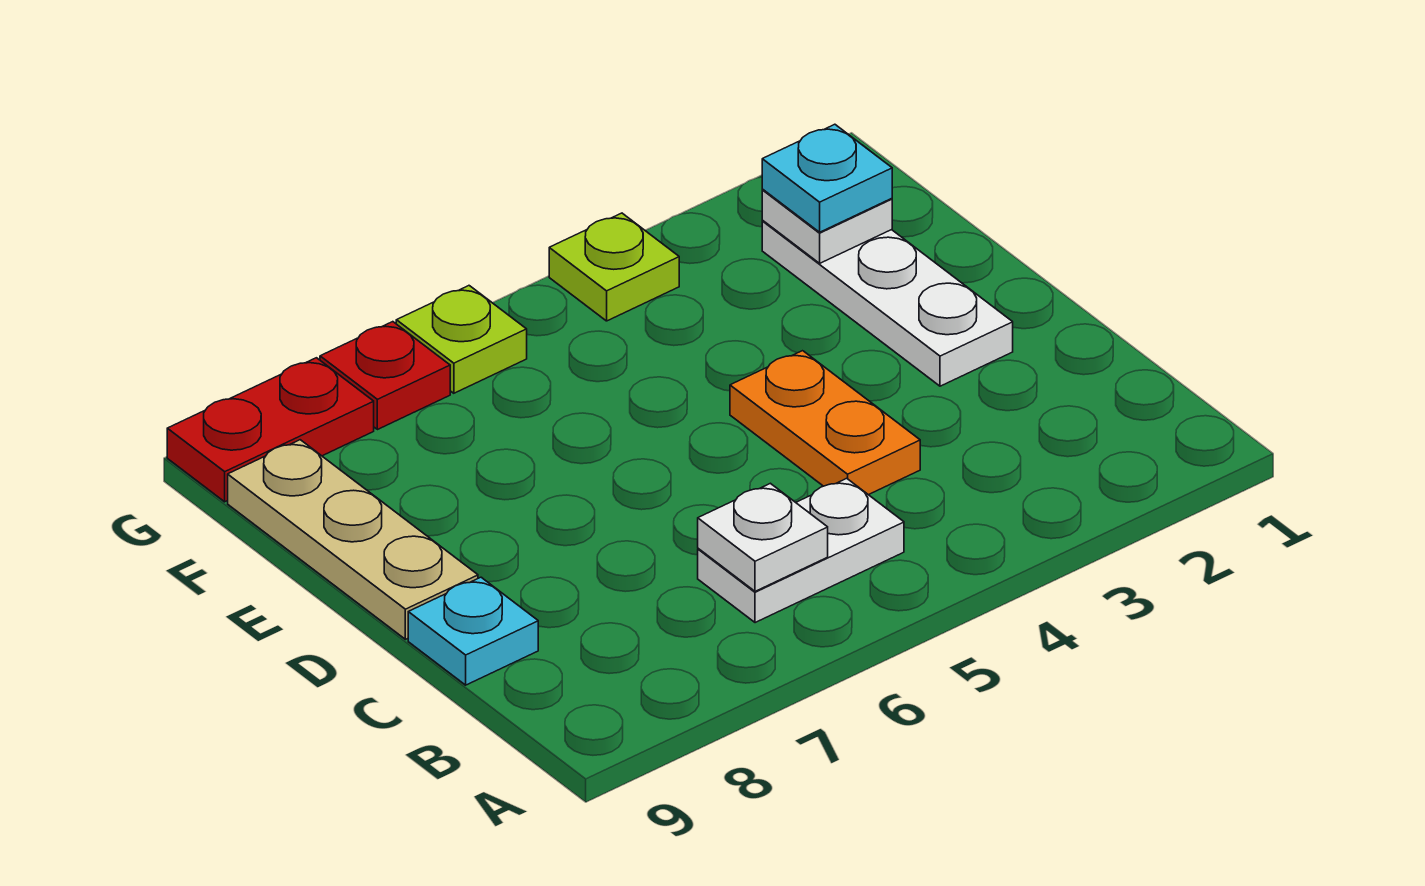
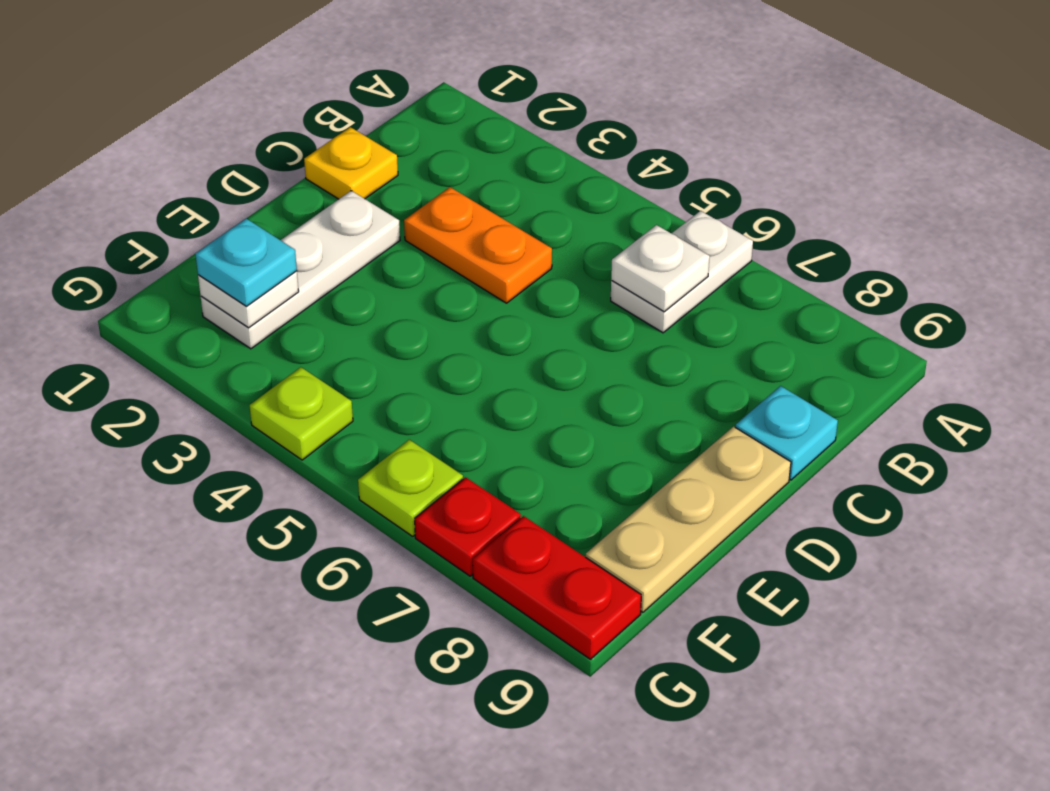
white plate B5:B6 level 1 -> white plate A6:B6 level 1
none -> yellow plate C1 level 1
orange plate C4:D4 level 1 -> orange plate C3:C4 level 1

